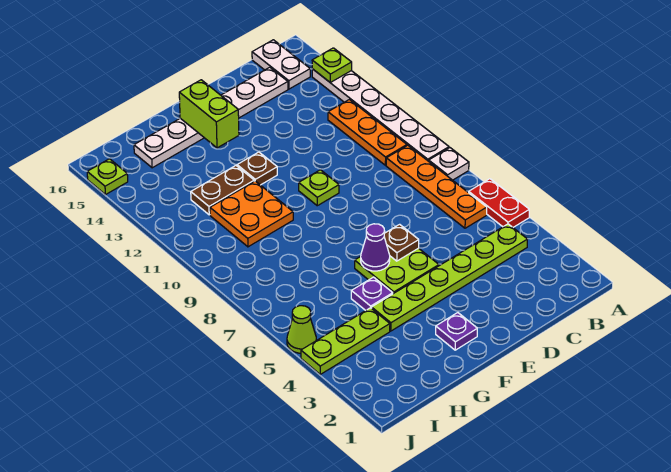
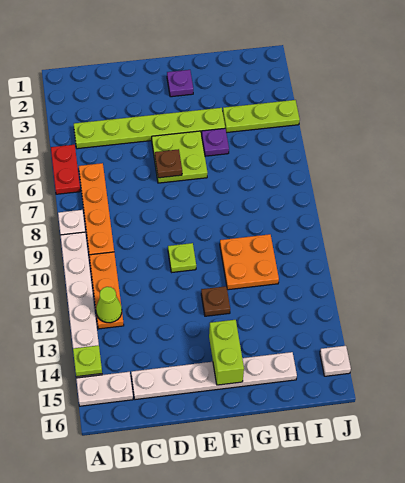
white plate B15:B16 level 1 -> white plate A15:B15 level 1
purple cone F6 level 2 -> none
brown plate G12:H12 level 1 -> none
lime cone J5 level 1 -> lime cone B12 level 2
lime plate J15 level 1 -> white plate J15 level 1

